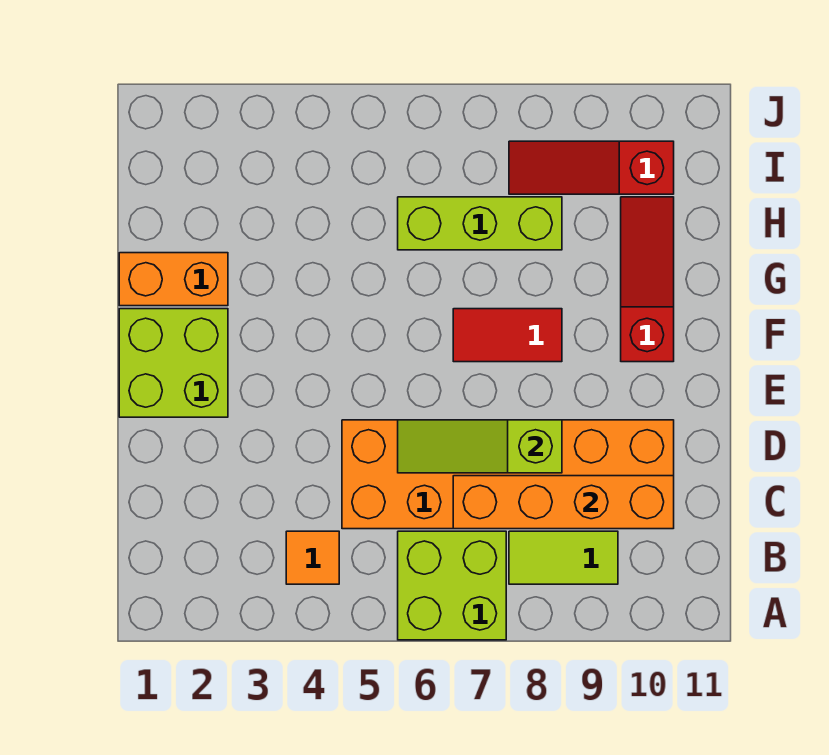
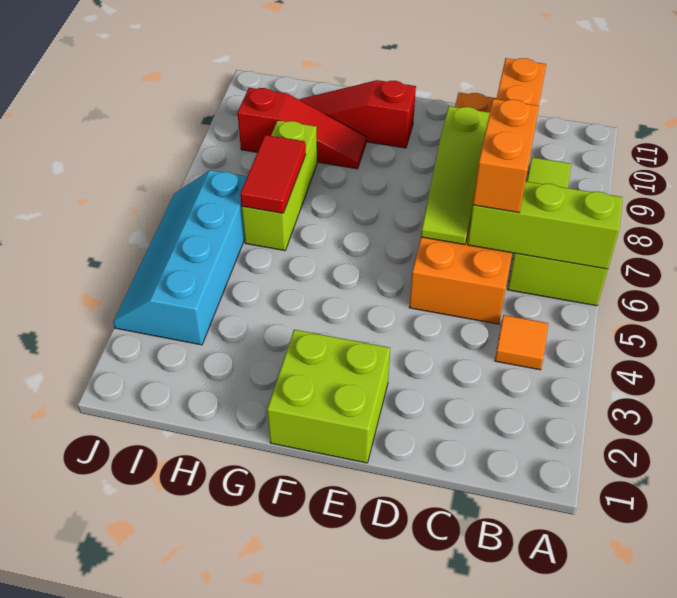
none -> lime brick A6:C6 level 2
red tile F7:F8 level 1 -> red tile H6:H7 level 2
orange brick G1:G2 level 1 -> orange brick C6:C7 level 3
none -> cyan slope I3:J6 level 1 top I
red slope I8:I10 level 1 top 10 -> red slope G9:I9 level 1 top I

